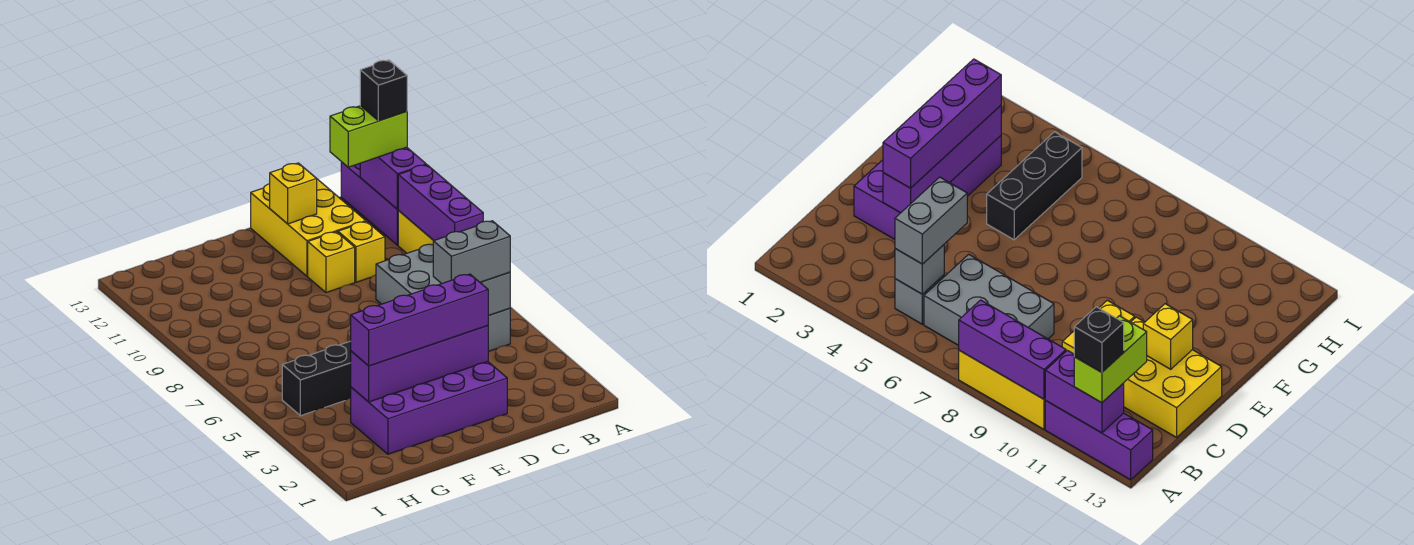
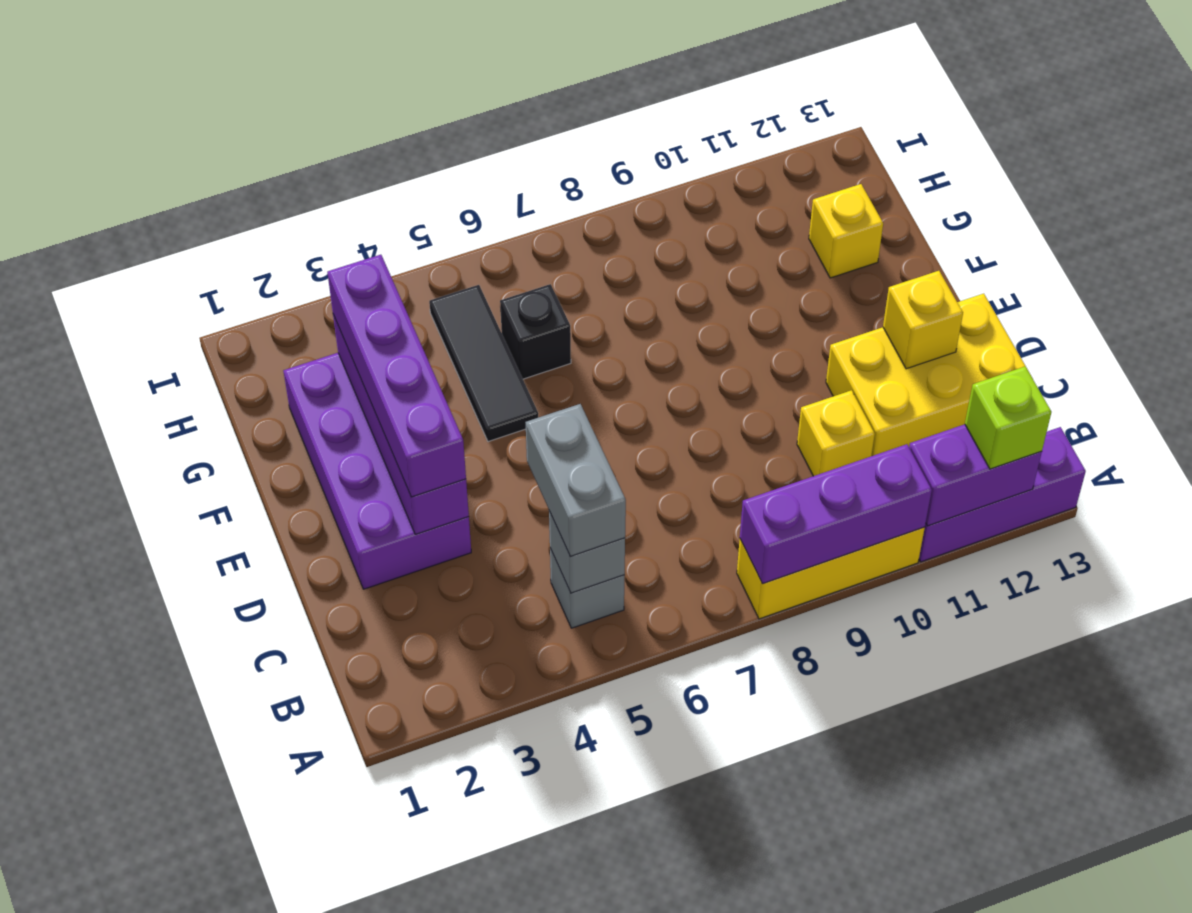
lime brick A12:B12 level 3 -> lime brick A12 level 3
black brick A12 level 4 -> black brick G6 level 1
grey brick B6:C8 level 1 -> none
yellow brick D10 level 1 -> yellow brick G12 level 1
black brick F5:H5 level 1 -> black tile F5:H5 level 1

